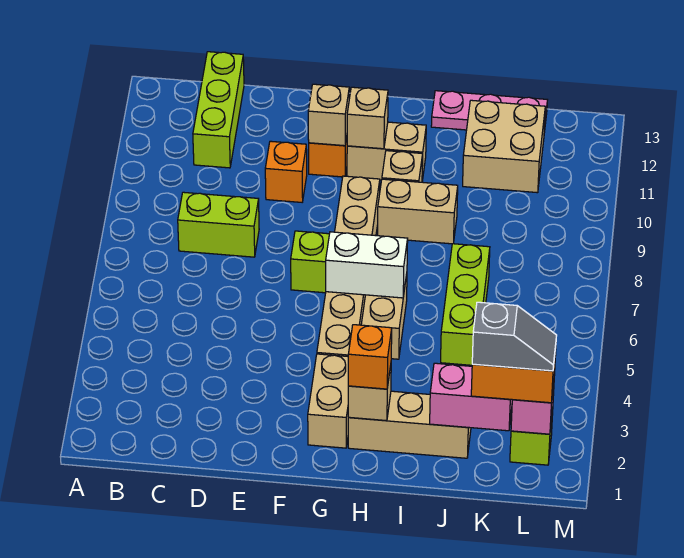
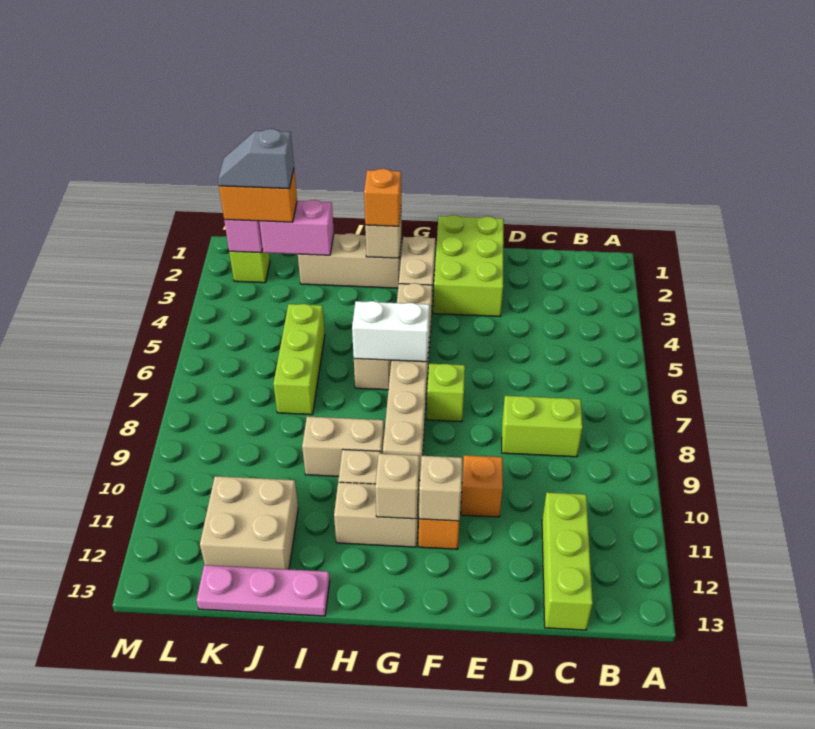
none -> lime brick E1:F3 level 1

